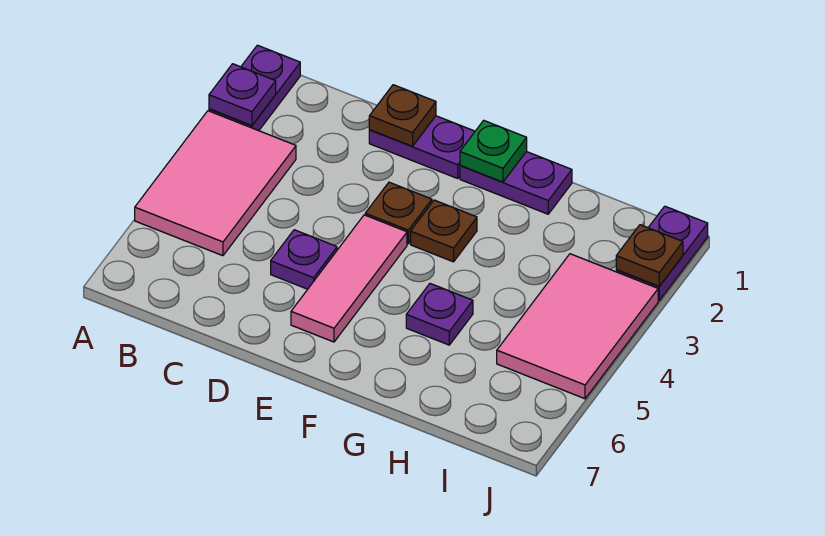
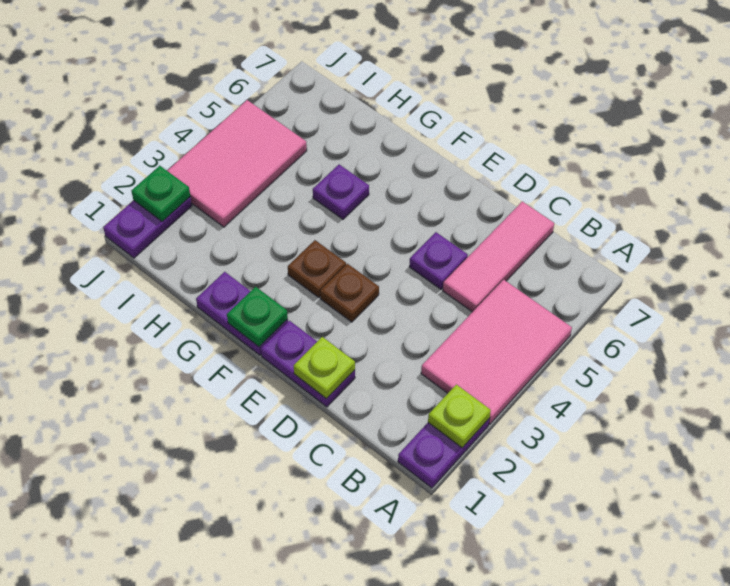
purple plate A2 level 2 -> lime plate A2 level 2
brown plate D1 level 2 -> lime plate D1 level 2
pink tile E4:E6 level 1 -> pink tile C5:C7 level 1
brown plate J2 level 2 -> green plate J2 level 2

